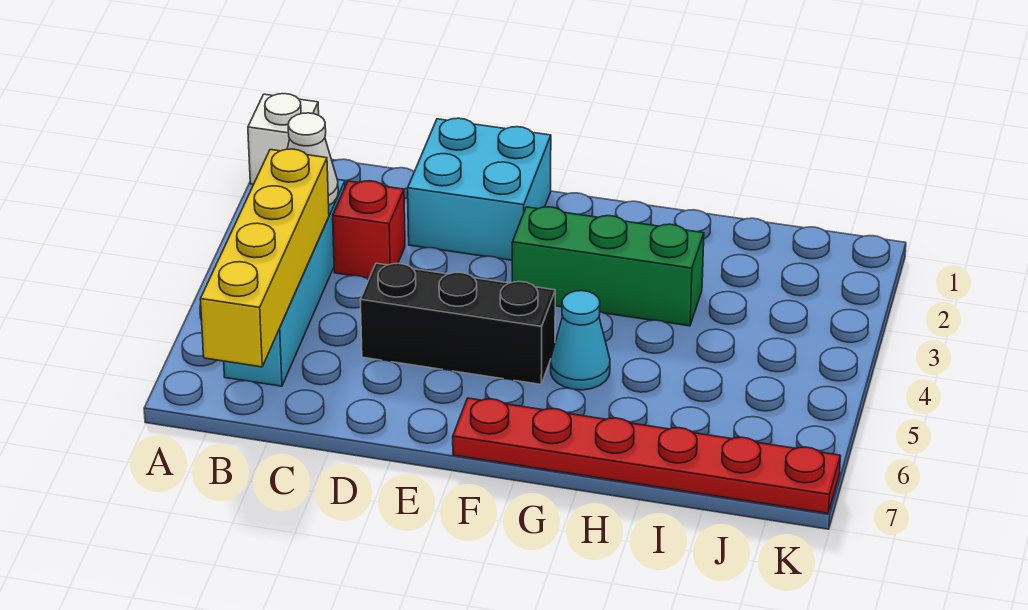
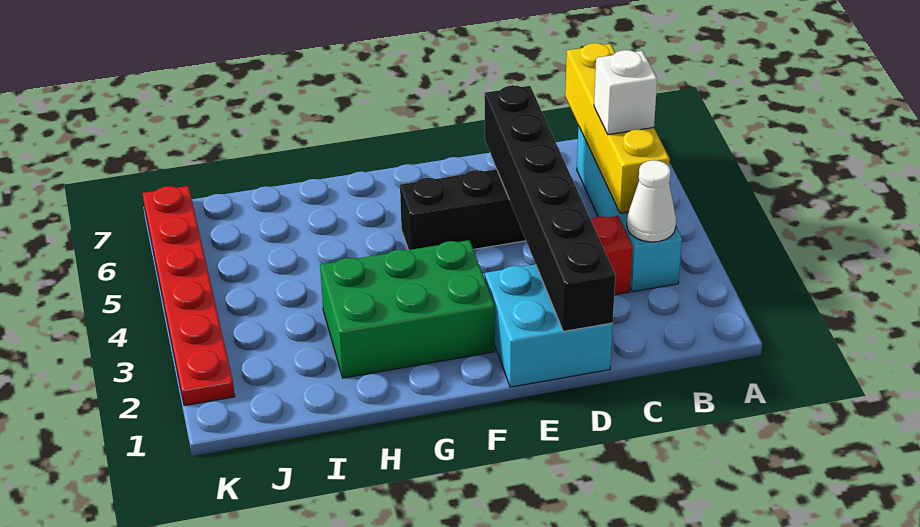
white brick A1 level 1 -> white brick B5 level 3
none -> black brick D1:D6 level 2
green brick F3:H3 level 1 -> green brick F2:H3 level 1
red plate F7:K7 level 1 -> red plate K2:K7 level 1
cyan cone G5 level 1 -> none

